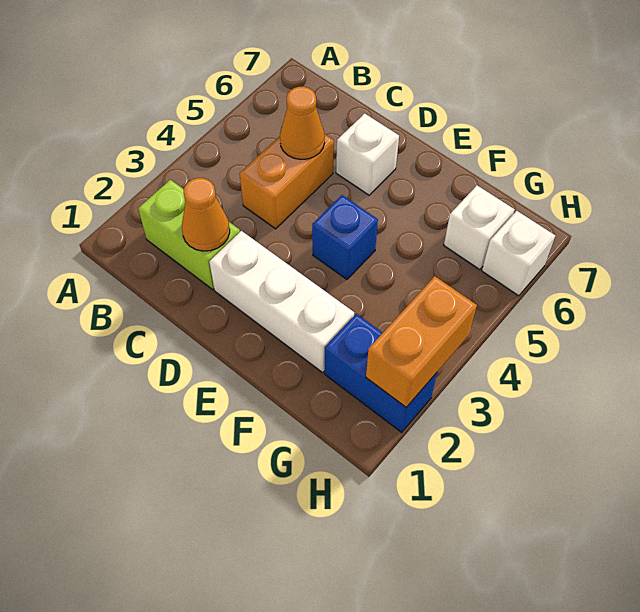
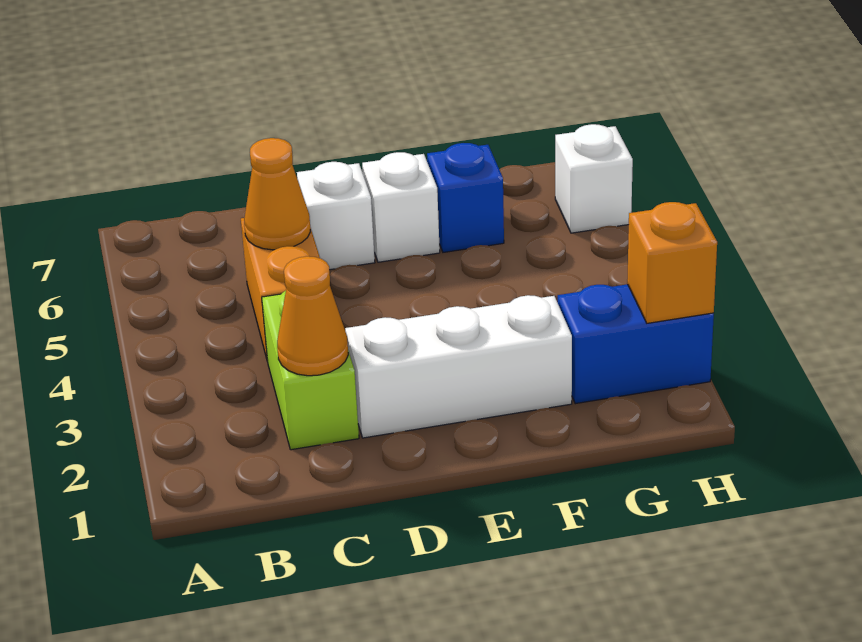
lime brick B2:C2 level 1 -> lime brick C2:C3 level 1
blue brick E4 level 1 -> blue brick F6 level 1
white brick G6 level 1 -> white brick E6 level 1
orange brick H2:H3 level 2 -> orange brick H2 level 2

